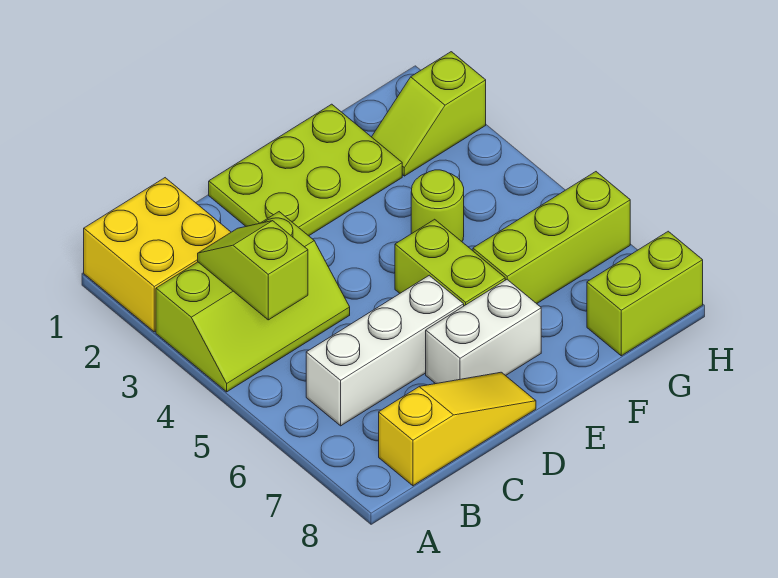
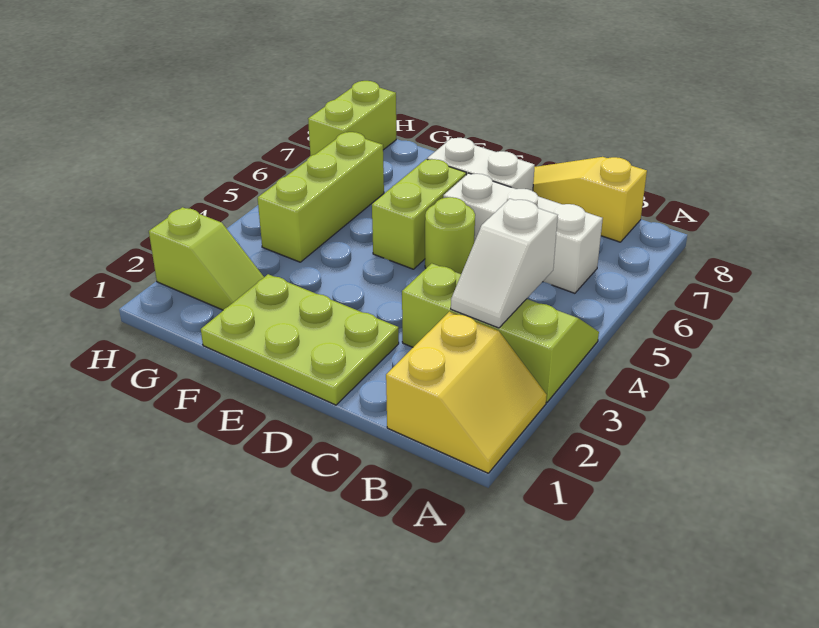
yellow brick A1:B2 level 1 -> yellow slope A1:B2 level 1 top B
lime slope B3:B4 level 2 top 4 -> white slope B3:B4 level 2 top 4
lime round brick F4 level 1 -> lime round brick D5 level 1
lime brick F6:H6 level 1 -> lime brick G4:G6 level 1
lime brick G8:H8 level 1 -> lime brick H7:H8 level 1

